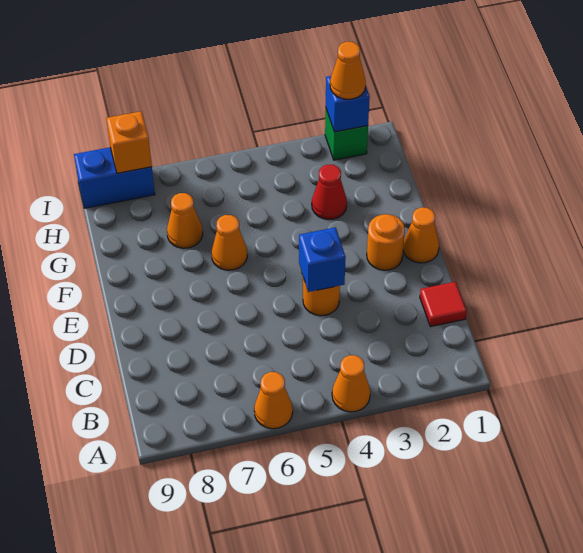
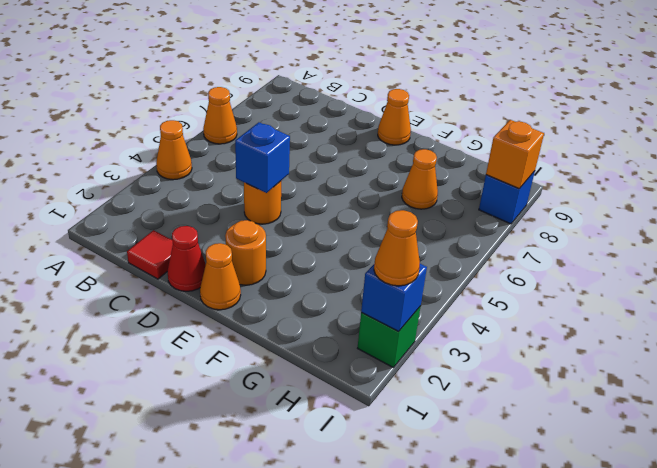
orange cone F6 level 1 -> orange cone E9 level 1
red cone G3 level 1 -> red cone D1 level 1
blue brick I8:I9 level 1 -> blue brick I8 level 1

